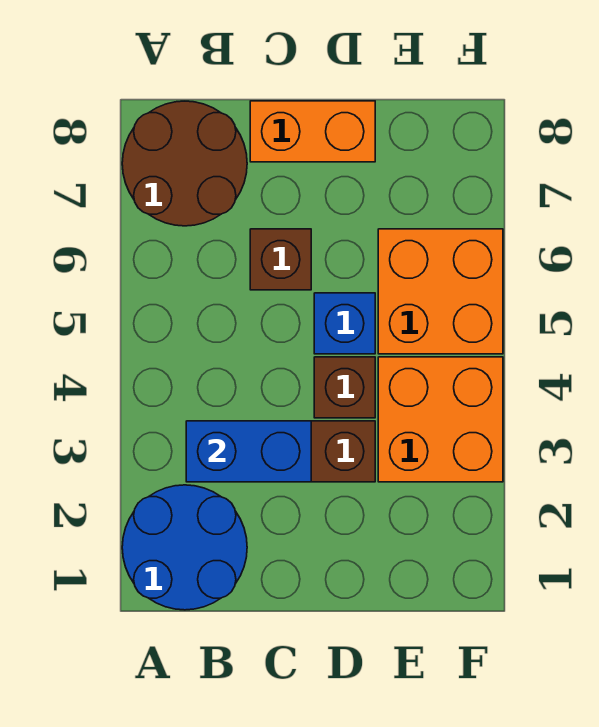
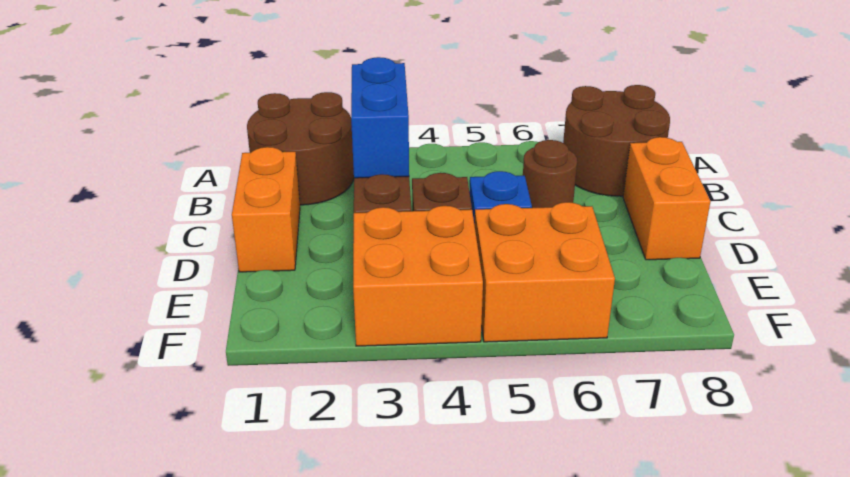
blue round brick A1:B2 level 1 -> brown round brick A1:B2 level 1
none -> orange brick C1:D1 level 1
brown brick C6 level 1 -> brown round brick C6 level 1

